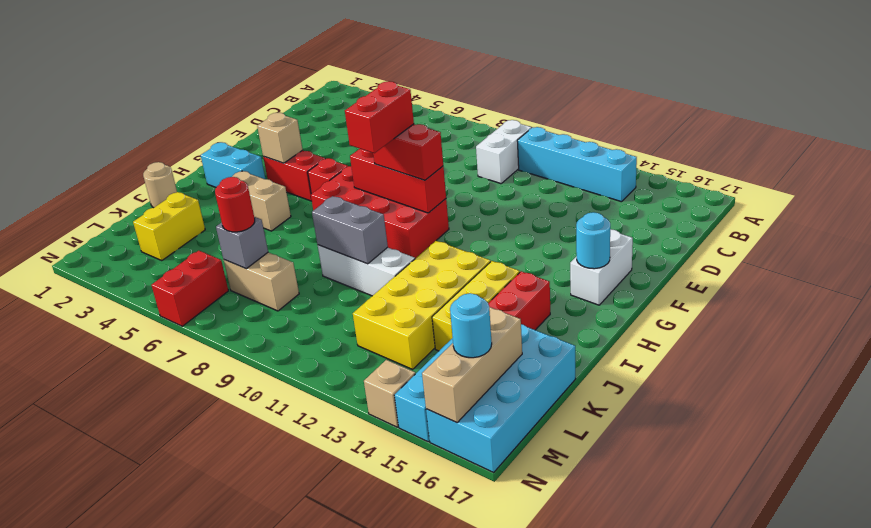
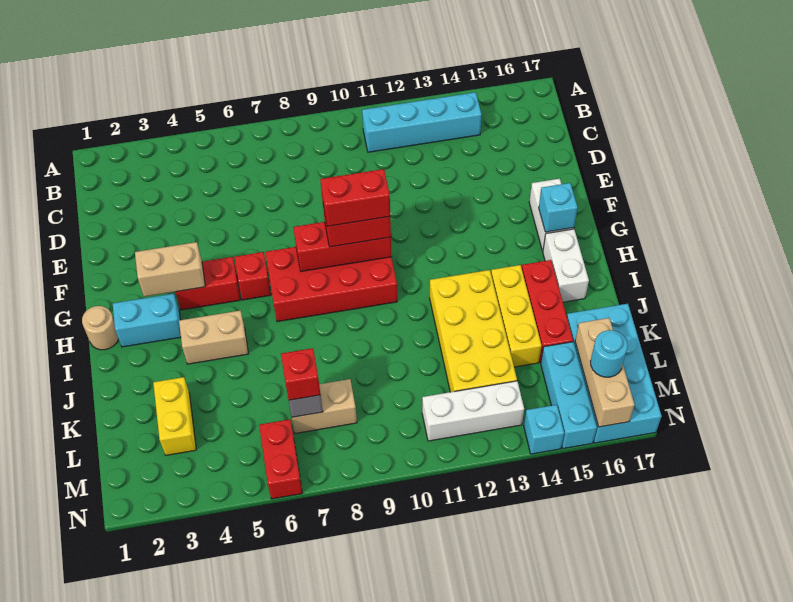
white brick B10:C10 level 1 -> white brick H16:I16 level 1
tan brick G4 level 2 -> tan brick G3:G4 level 2
red brick G9:H9 level 4 -> red brick G9:G10 level 4
cyan round brick G16 level 2 -> cyan brick G16 level 2
tan round brick J1 level 1 -> tan round brick H1 level 1
white brick J9:J11 level 1 -> white brick M11:M13 level 1
grey brick J9:J10 level 2 -> none
red round brick L7 level 3 -> red brick L7 level 3
tan brick N14 level 1 -> cyan brick N14 level 1

